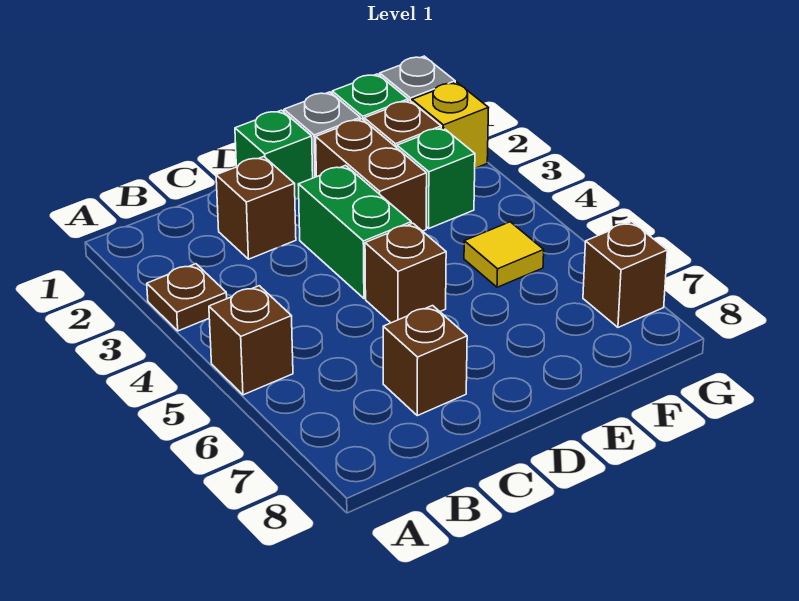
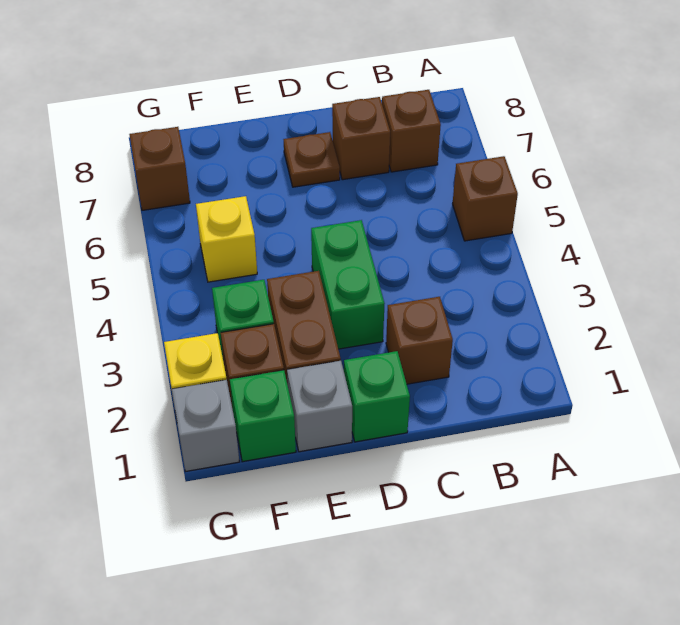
brown plate A3 level 1 -> brown plate D7 level 1
brown brick D5 level 1 -> brown brick B7 level 1
yellow tile F5 level 1 -> yellow brick F5 level 1

